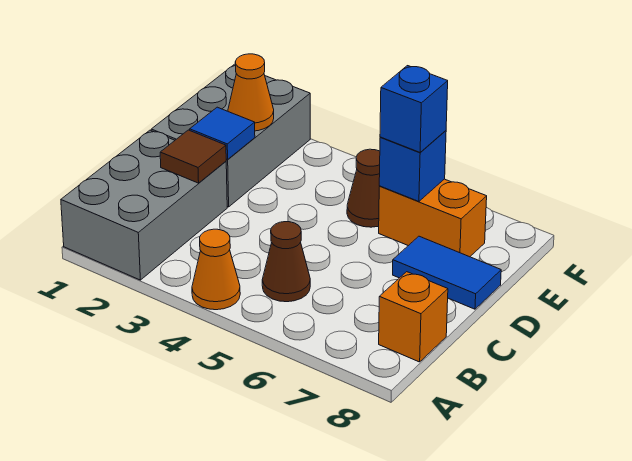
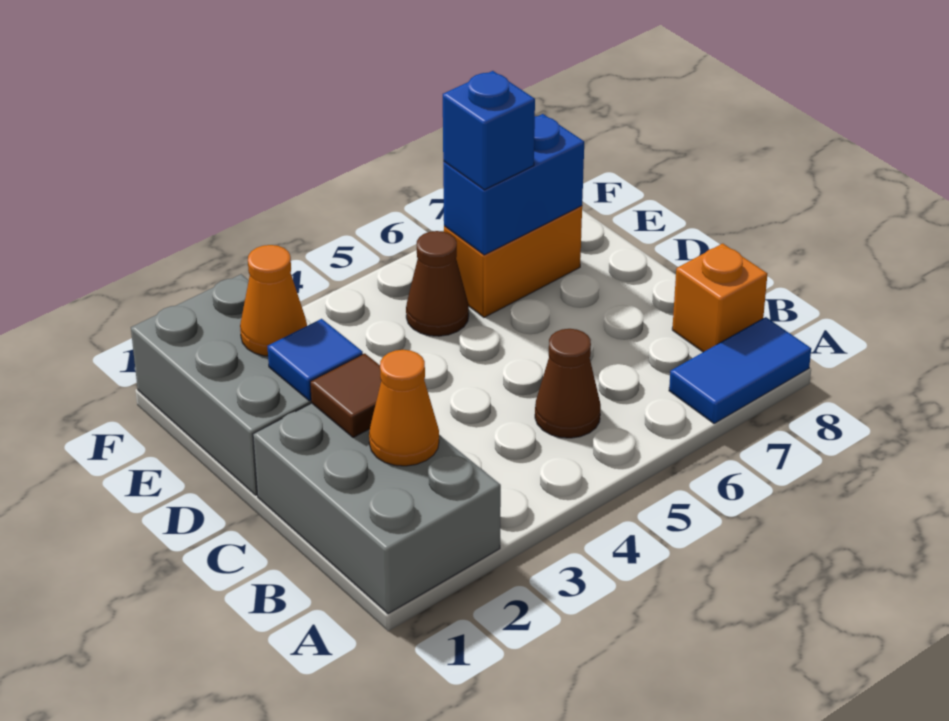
orange cone A4 level 1 -> orange cone B2 level 2
blue tile D7:D8 level 1 -> blue tile A7:A8 level 1
blue brick E6 level 2 -> blue brick E6:E7 level 2

